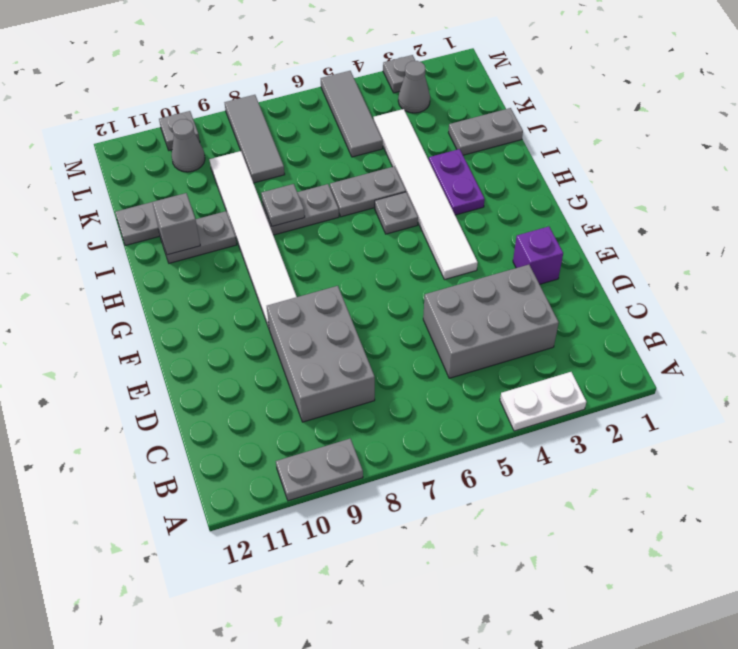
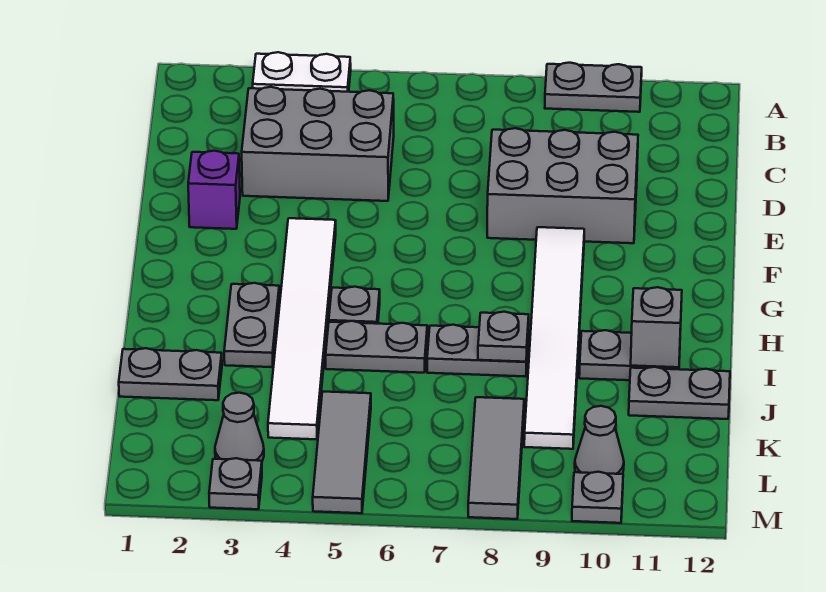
grey brick C8:E9 level 1 -> grey brick D8:E10 level 1
purple plate H3:I3 level 1 -> grey plate H3:I3 level 1

